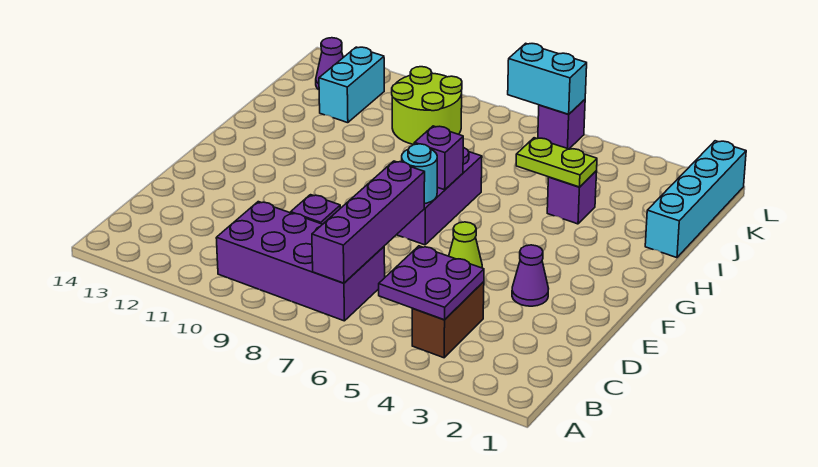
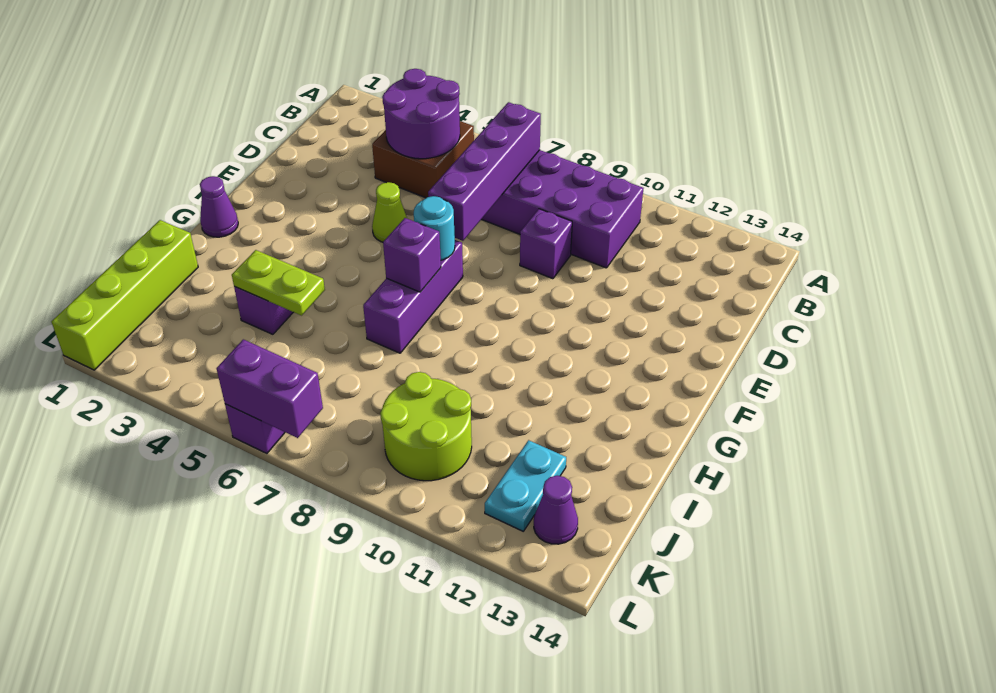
brown brick B4:C4 level 1 -> brown brick B4:C5 level 1
purple plate B4:C5 level 2 -> purple round brick B4:C5 level 2
purple cone E3 level 1 -> purple cone G1 level 1
cyan brick I1:L1 level 1 -> lime brick I1:L1 level 1
cyan brick J12:K12 level 1 -> cyan plate J12:K12 level 1
cyan brick L6:L7 level 2 -> purple brick L6:L7 level 2

